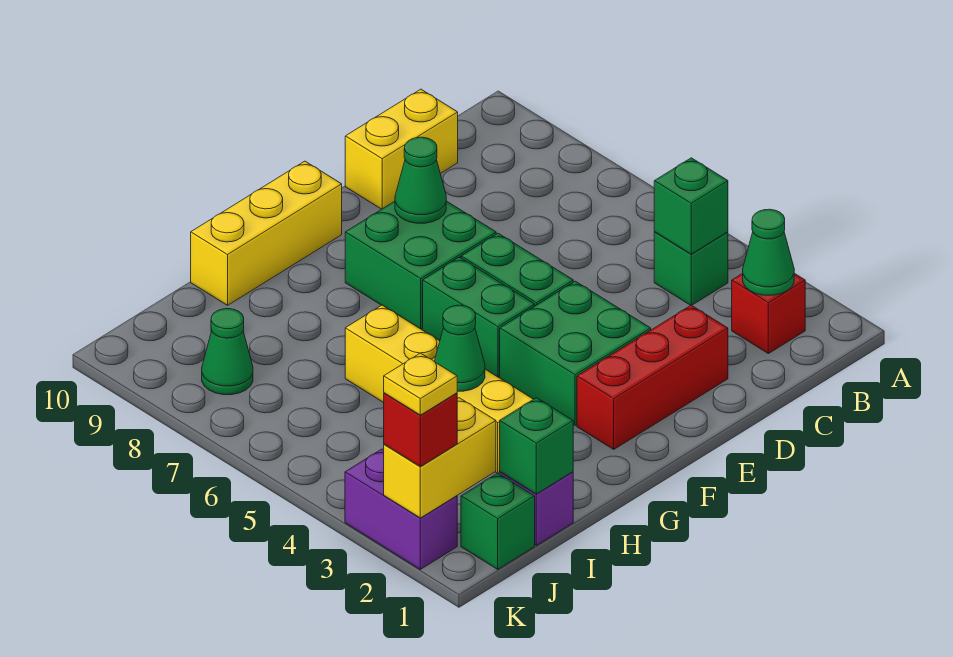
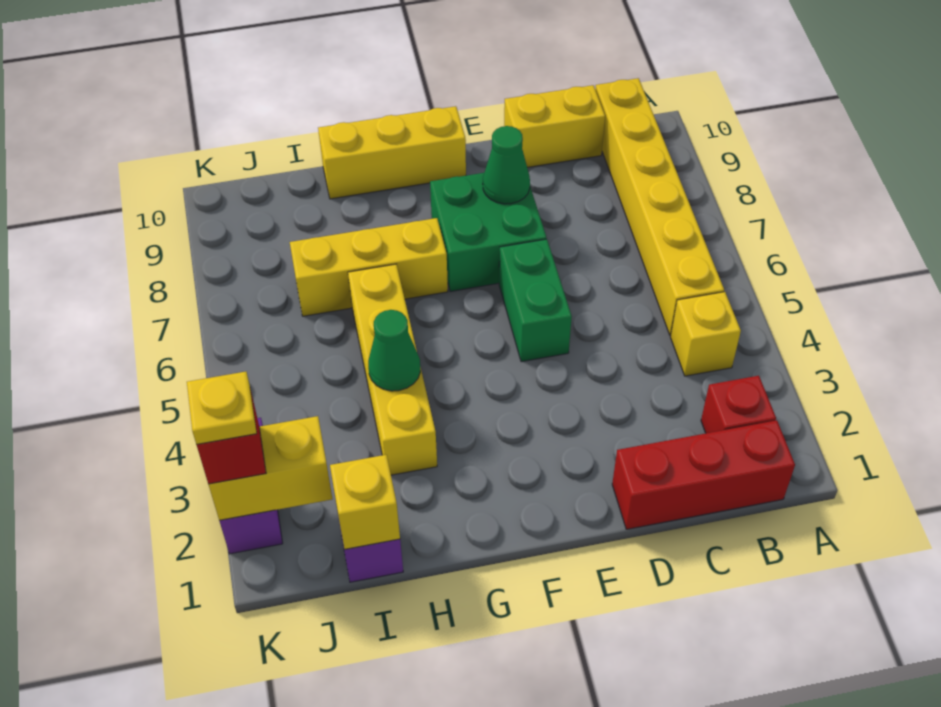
green cone B2 level 2 -> none
green brick B4 level 1 -> yellow brick B4 level 1
green brick B4 level 2 -> none
none -> yellow brick B5:B10 level 1
red brick D2:F2 level 1 -> red brick B1:D1 level 1
green brick E3:F4 level 1 -> none
green brick F5:F6 level 1 -> none
none -> yellow brick G7:I7 level 1
green brick I1 level 2 -> yellow brick I1 level 2
green brick J1 level 1 -> none
green cone J8 level 1 -> none

